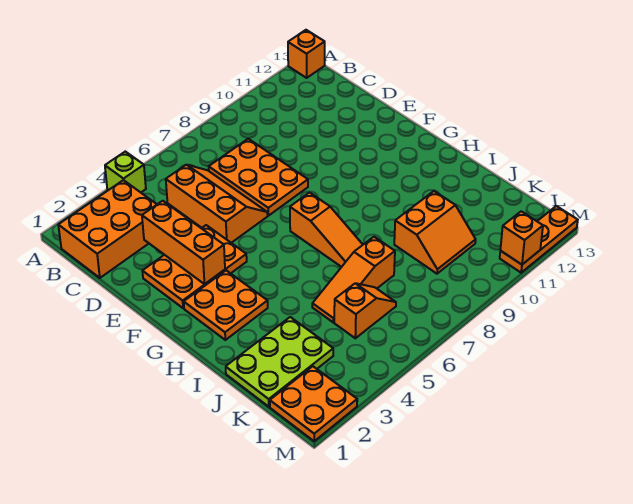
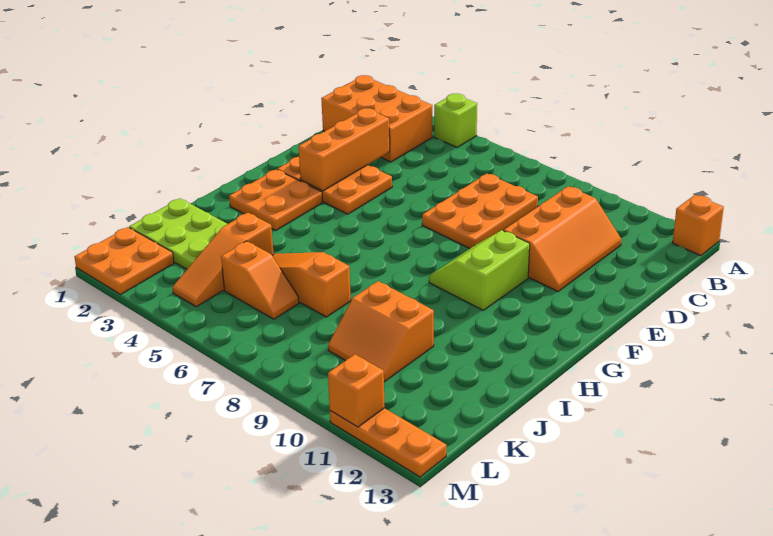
orange slope C5:E6 level 1 top 5 -> orange slope C10:E11 level 1 top 10
none -> lime slope F9:G10 level 1 top 10
orange slope G7:I7 level 1 top G -> orange slope J4:L4 level 1 top J

